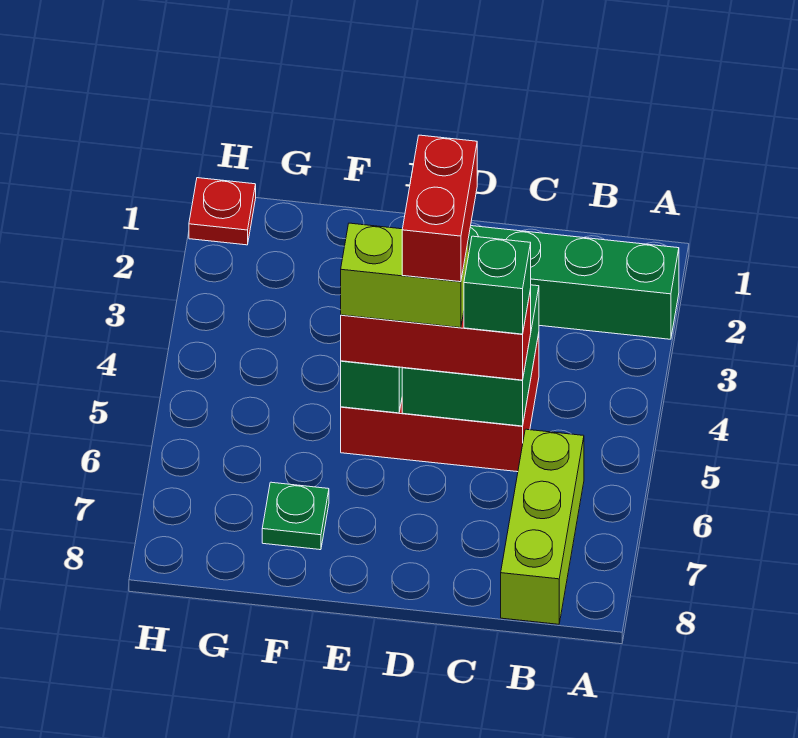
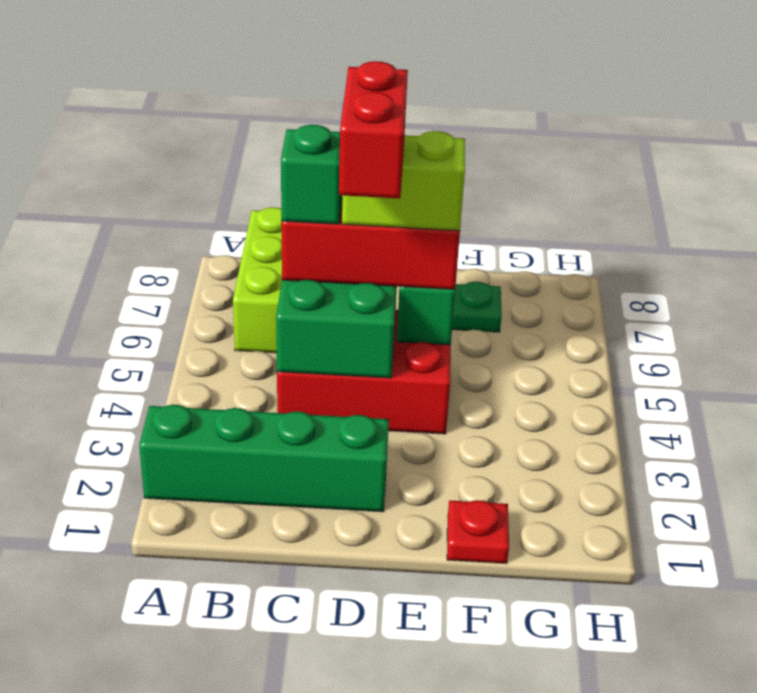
red plate H1 level 1 -> red plate F1 level 1

